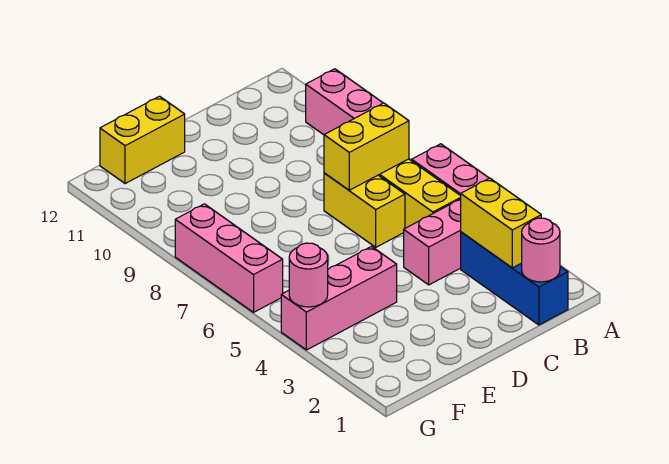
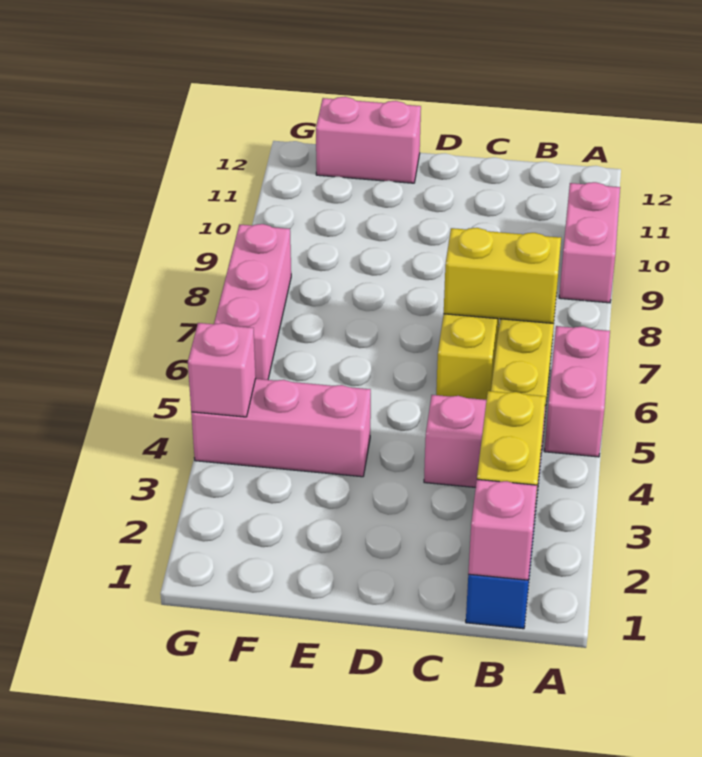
pink round brick B1 level 2 -> pink brick B1 level 2
yellow brick E12:F12 level 1 -> pink brick E12:F12 level 1
pink round brick G4 level 2 -> pink brick G4 level 2

